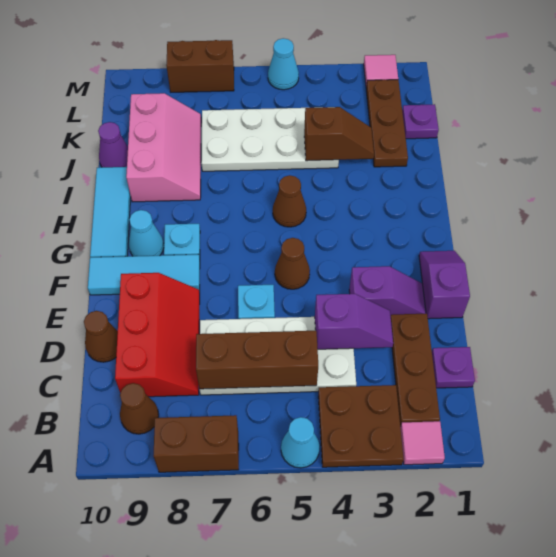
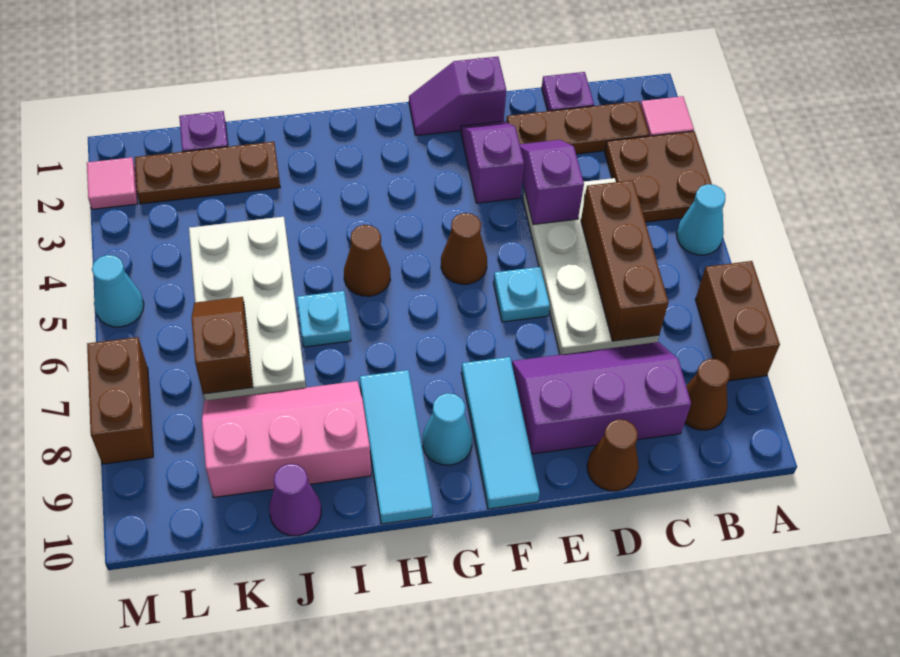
red slope C8:E9 level 1 top 9 -> purple slope C8:E9 level 1 top 9
cyan plate G8 level 1 -> cyan plate I6 level 1
cyan tile G10:I10 level 1 -> cyan tile H8:H10 level 1
brown slope J3:J4 level 2 top 4 -> brown slope K6:K7 level 2 top 7

